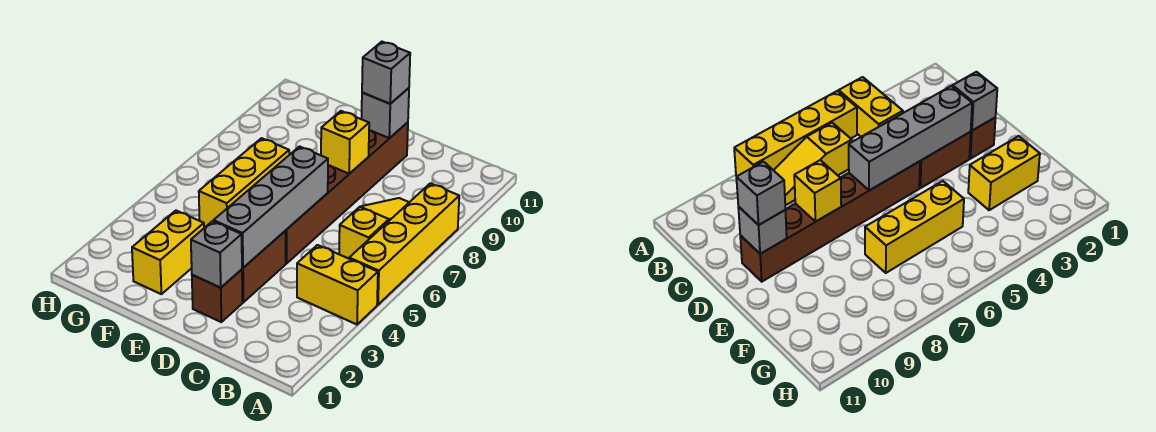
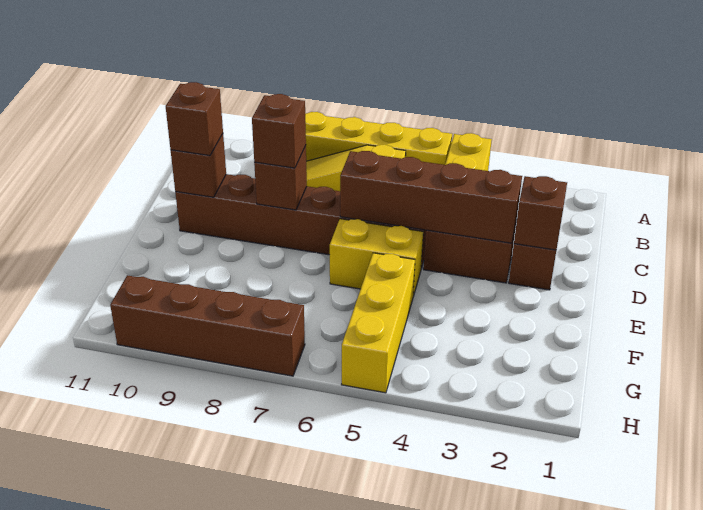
grey brick D2 level 2 -> brown brick D2 level 2
grey brick D3:D6 level 2 -> brown brick D3:D6 level 2
yellow brick D8 level 2 -> brown brick D8 level 2
none -> brown brick D8 level 3
grey brick D10 level 2 -> brown brick D10 level 2
grey brick D10 level 3 -> brown brick D10 level 3
yellow brick F2:F3 level 1 -> yellow brick E5:E6 level 1
yellow brick F5:F7 level 1 -> yellow brick F5:H5 level 1
none -> brown brick H7:H10 level 1

